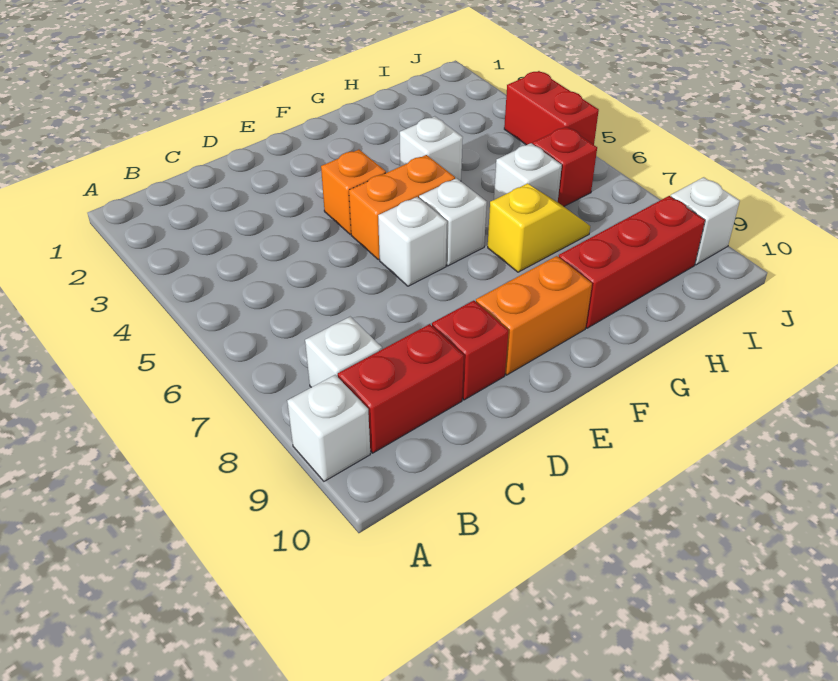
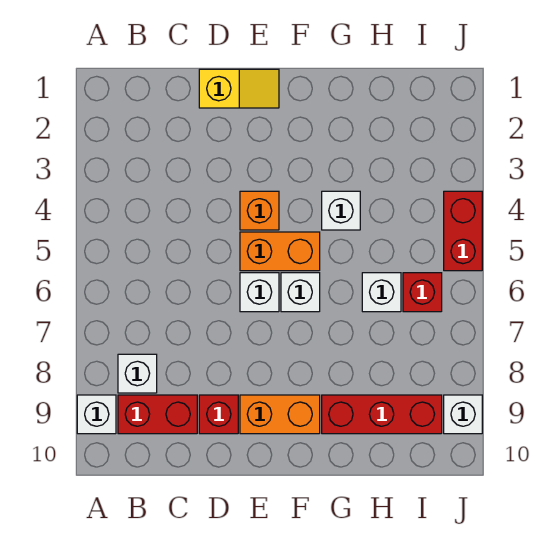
yellow slope G7:H7 level 1 top G -> yellow slope D1:E1 level 1 top D

